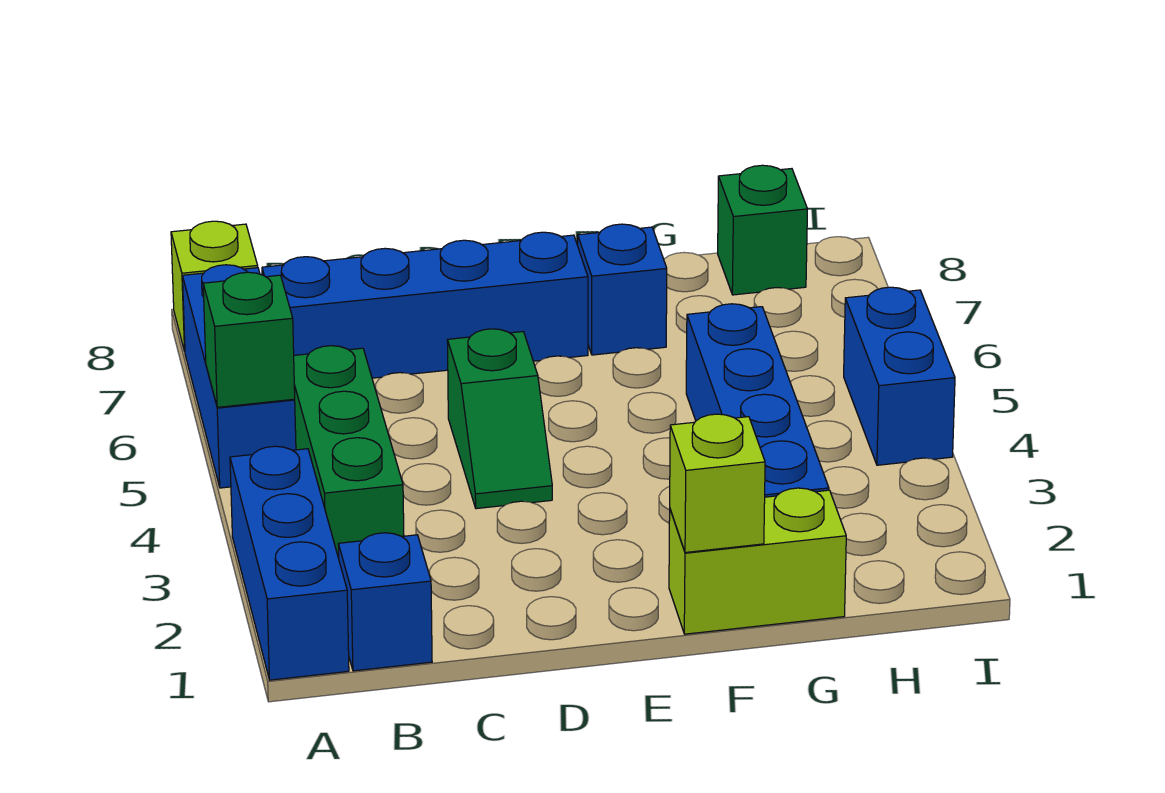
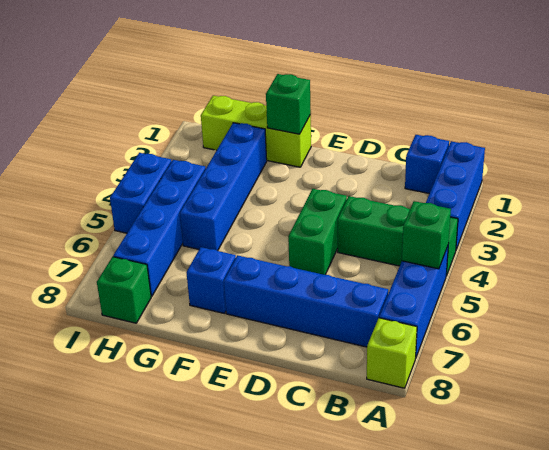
green brick B3:B5 level 1 -> green brick A4:C4 level 1
green slope D4:D5 level 1 top 5 -> green brick D4:D5 level 1
lime brick F1:G1 level 1 -> lime brick F1:H1 level 1
lime brick F1 level 2 -> green brick F1 level 2
none -> blue brick H4:H7 level 1

